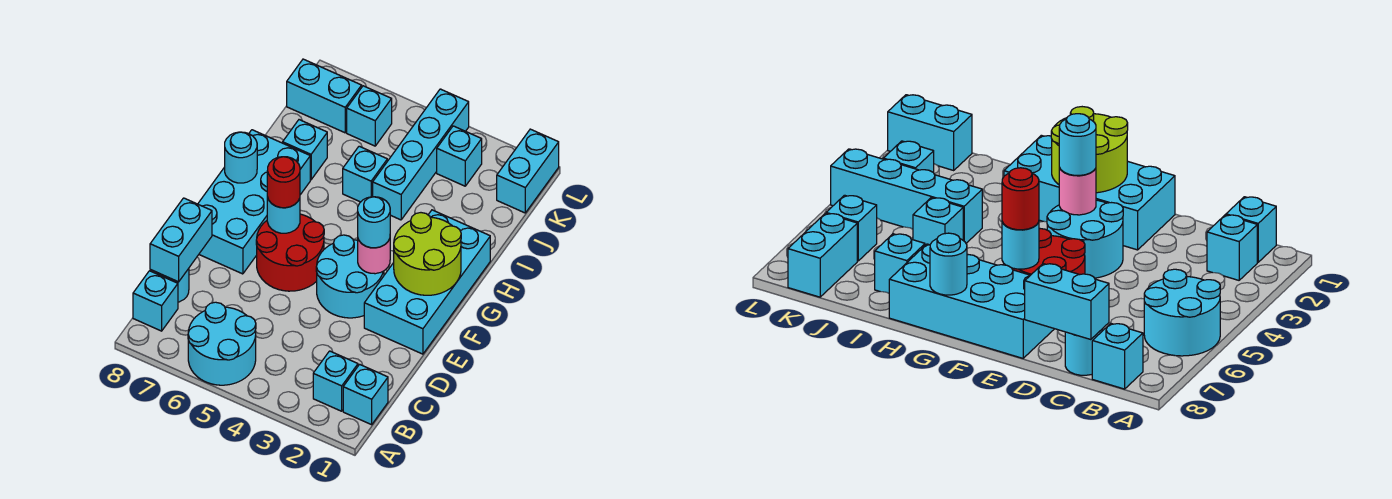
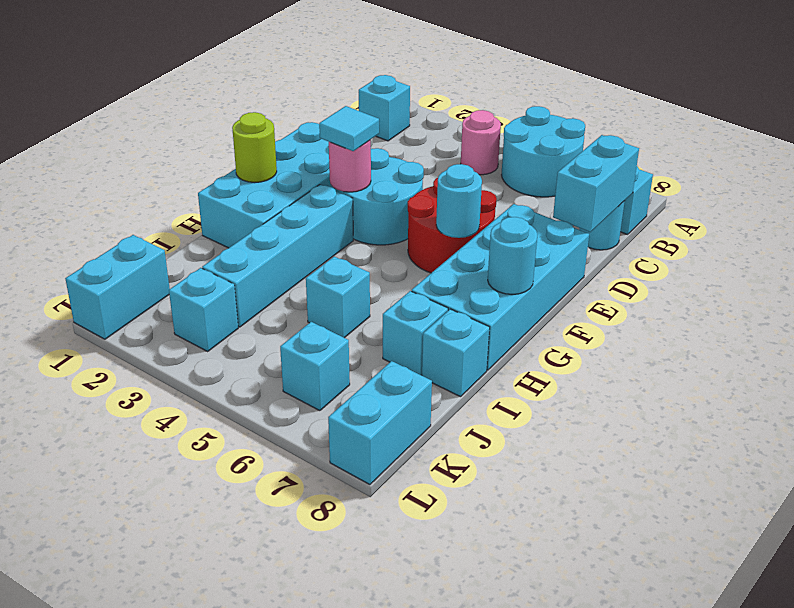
cyan brick B2 level 1 -> cyan brick I8 level 1
none -> pink round brick B4 level 1
lime round brick F1:G2 level 2 -> lime round brick G1 level 2
cyan round brick F3 level 3 -> cyan tile F3 level 3
red round brick F6 level 3 -> none
cyan brick I4:L4 level 1 -> cyan brick G3:J3 level 1
cyan brick K7:K8 level 1 -> cyan brick K8:L8 level 1

